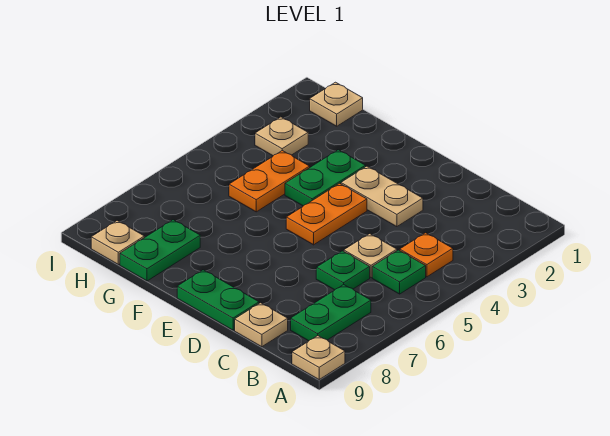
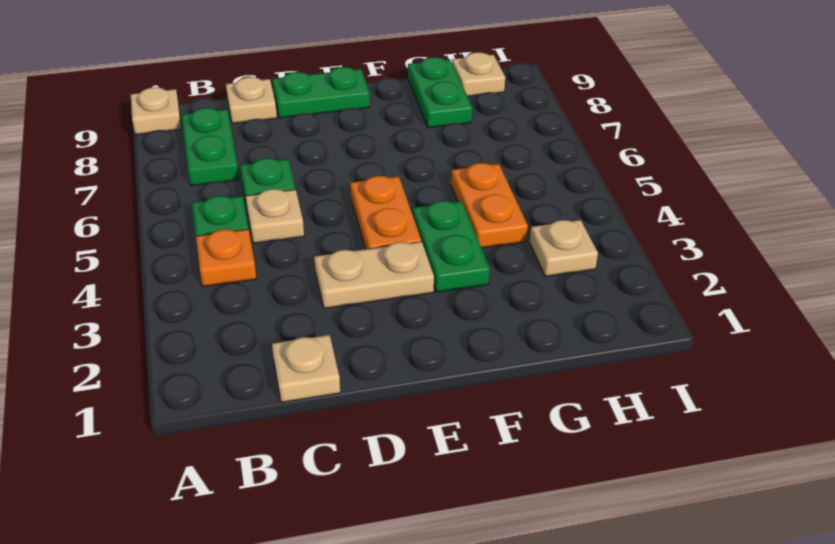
tan plate H1 level 1 -> tan plate C1 level 1

